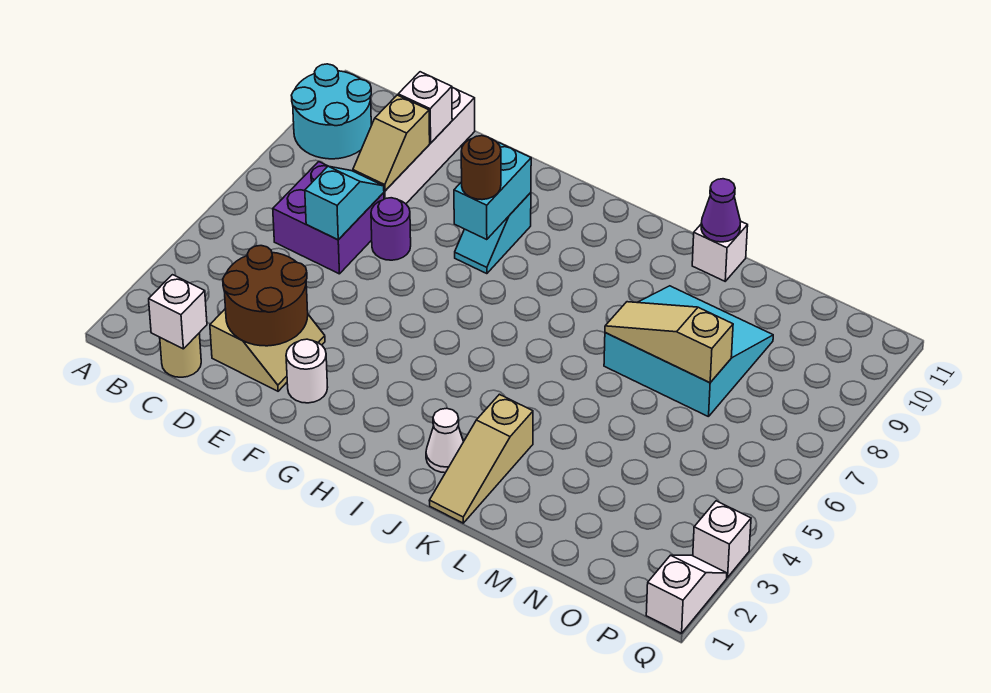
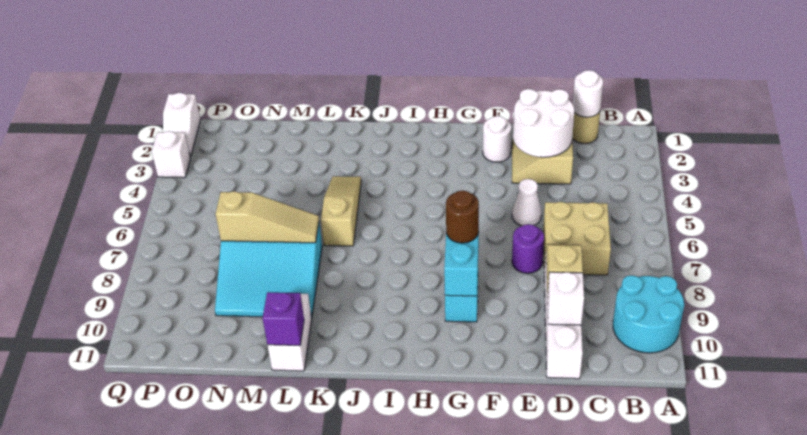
white brick C1 level 2 -> white round brick C1 level 2
purple brick C6:D7 level 1 -> tan brick C6:D7 level 1
brown round brick D2:E3 level 2 -> white round brick D2:E3 level 2
cyan slope D6:D7 level 2 top 6 -> none
white cone J2 level 1 -> white cone E5 level 1
tan slope K1:K3 level 1 top 3 -> tan slope K4:K6 level 1 top 6
white brick L11 level 1 -> white brick L10:L11 level 1
purple cone L11 level 2 -> purple brick L11 level 2

